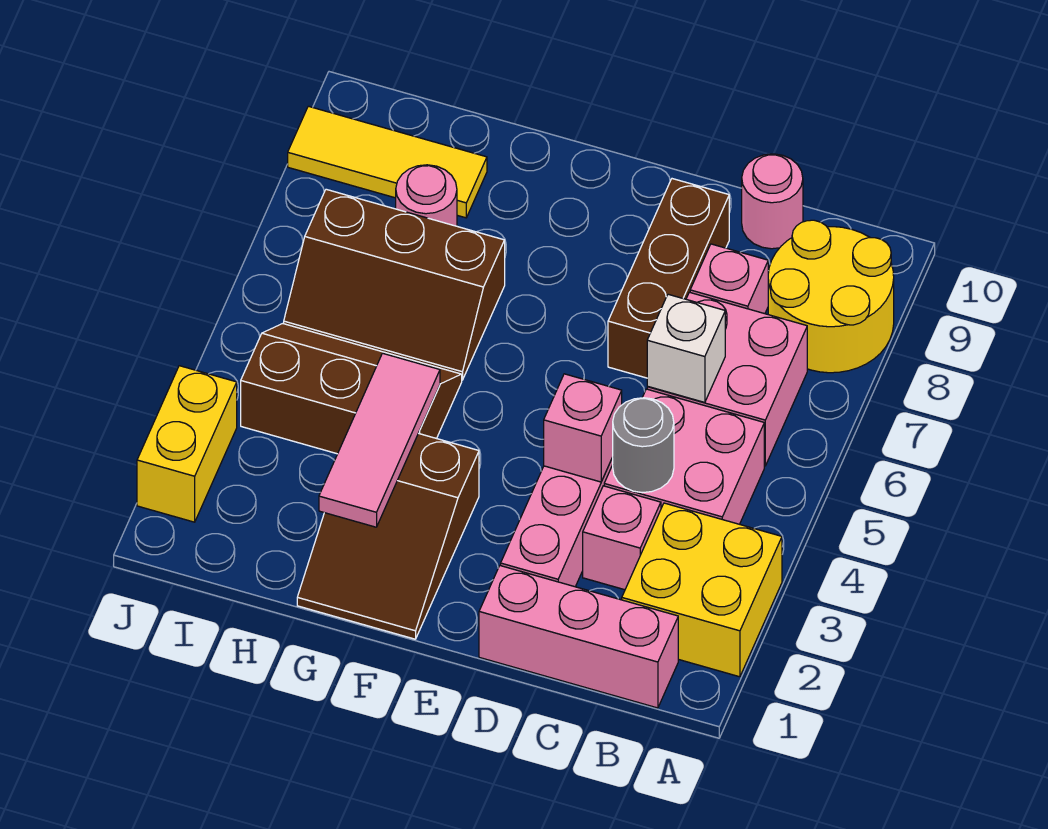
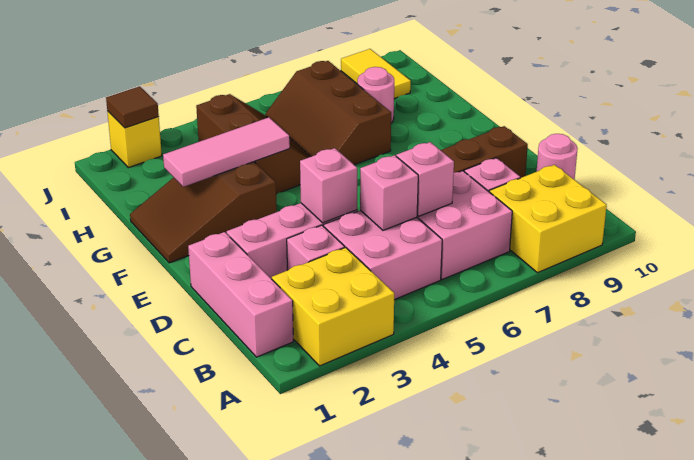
yellow round brick A8:B9 level 1 -> yellow brick A8:B9 level 1
grey round brick C4 level 2 -> none
none -> pink brick C5 level 2
white brick C6 level 2 -> pink brick C6 level 2
yellow tile H9:J9 level 1 -> yellow tile I9:J9 level 1
yellow brick J2:J3 level 1 -> yellow brick J2 level 1
none -> brown tile J2 level 2

